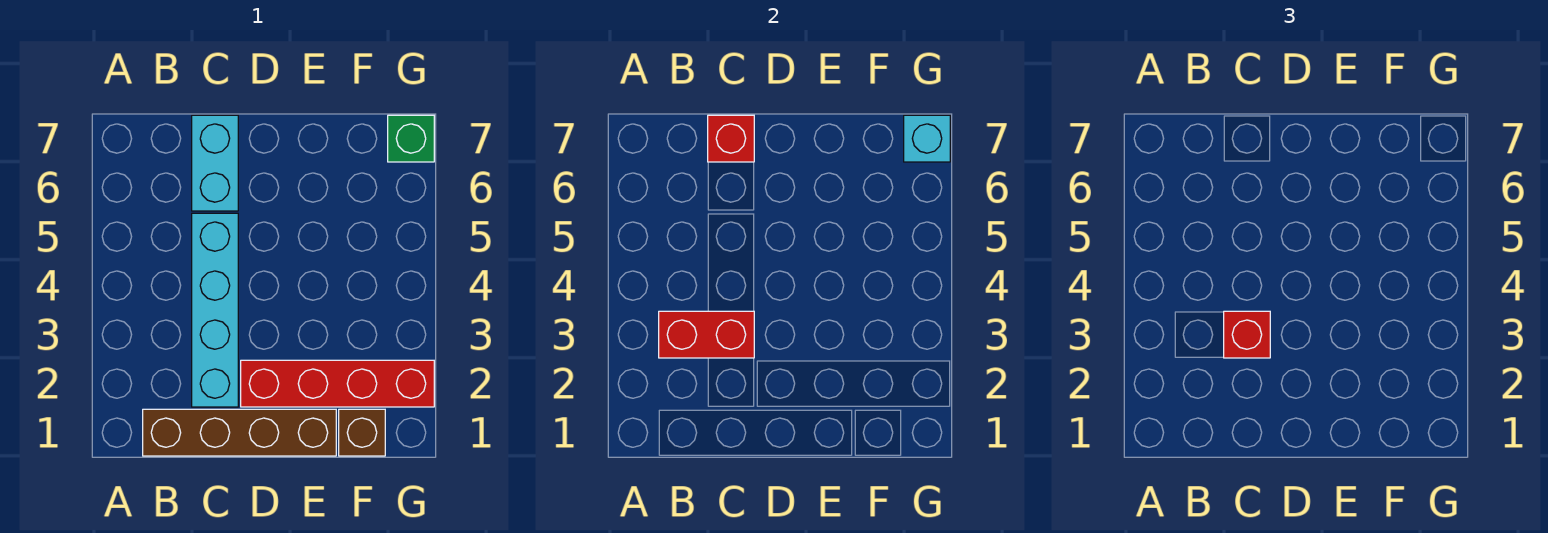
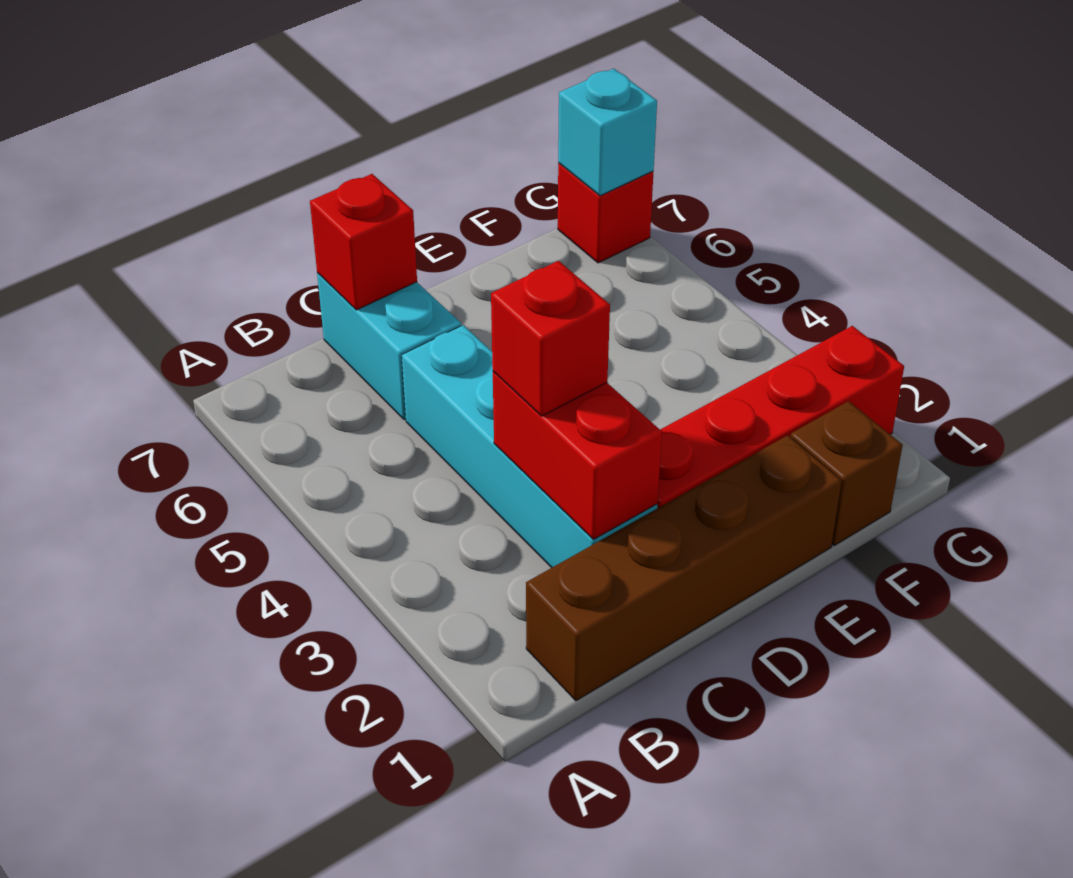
red brick B3:C3 level 2 -> red brick C2:C3 level 2
green brick G7 level 1 -> red brick G7 level 1

